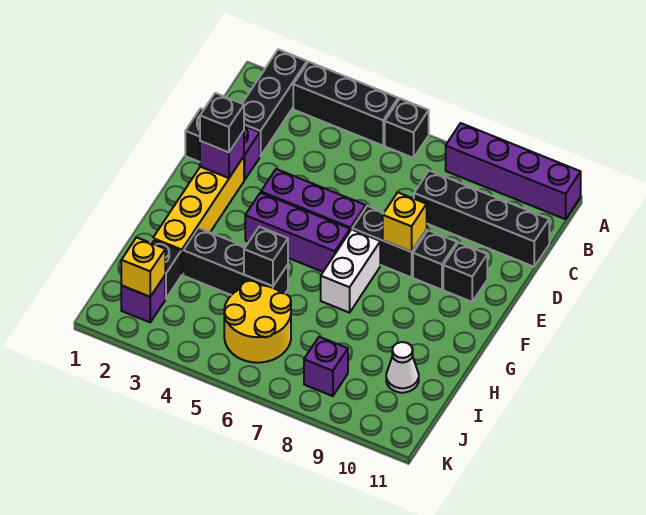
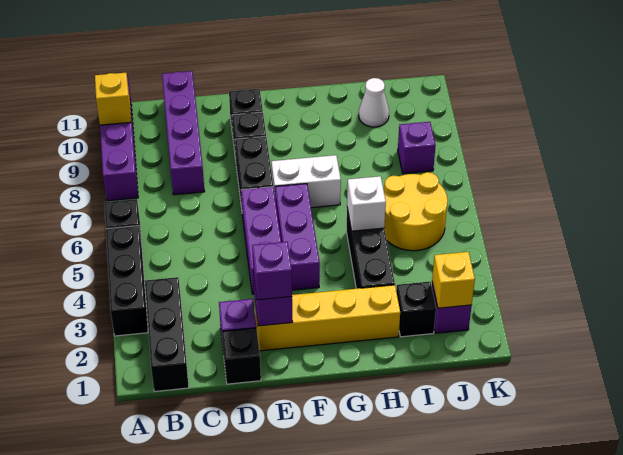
black brick A2:C2 level 1 -> black brick B1:B3 level 1
black brick C8:C11 level 1 -> purple brick C8:C11 level 1
black brick E2 level 3 -> purple brick E2 level 3
yellow brick E8 level 2 -> yellow brick A10 level 2
black brick H5 level 2 -> white brick H5 level 2

